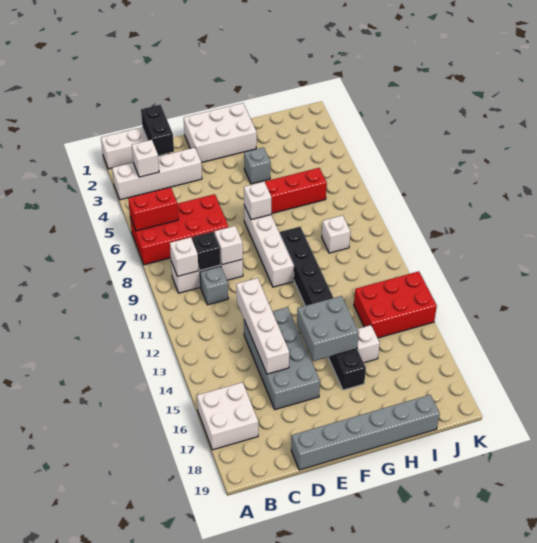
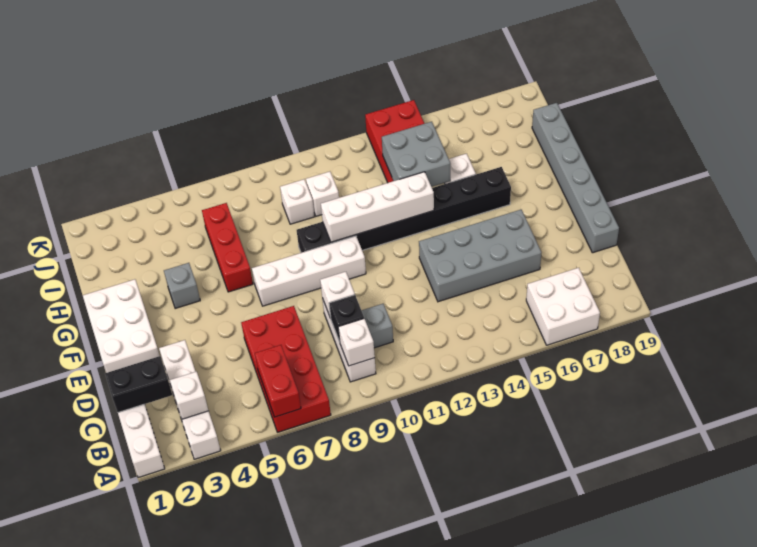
white brick D12:D15 level 2 -> white brick G10:G13 level 2
white brick F7 level 2 -> white brick I10 level 1
grey brick F14:G15 level 2 -> grey brick H13:I14 level 2

